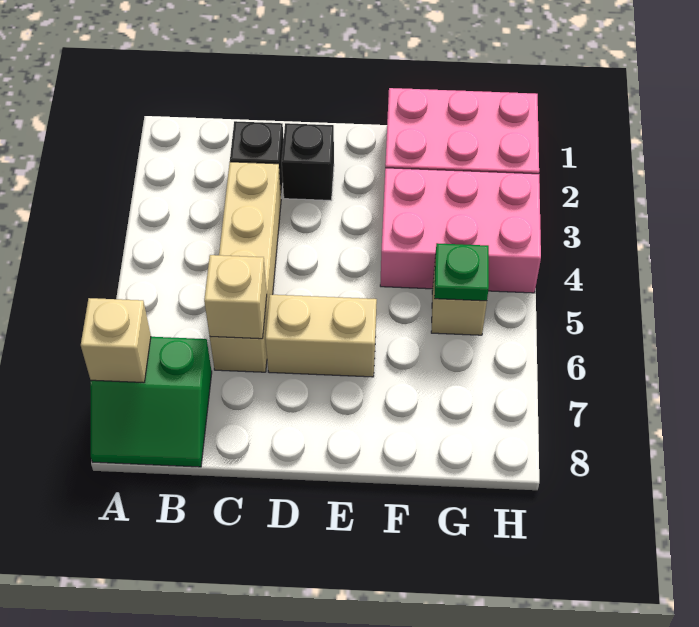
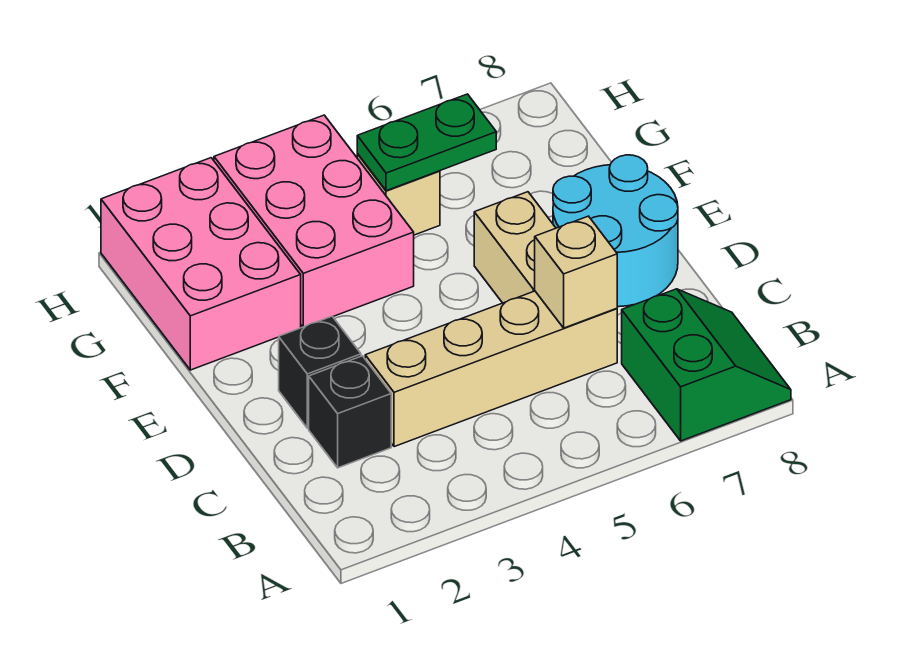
tan brick A7 level 2 -> none
none -> cyan round brick D7:E8 level 1
green plate G5 level 2 -> green plate G5:G6 level 2

